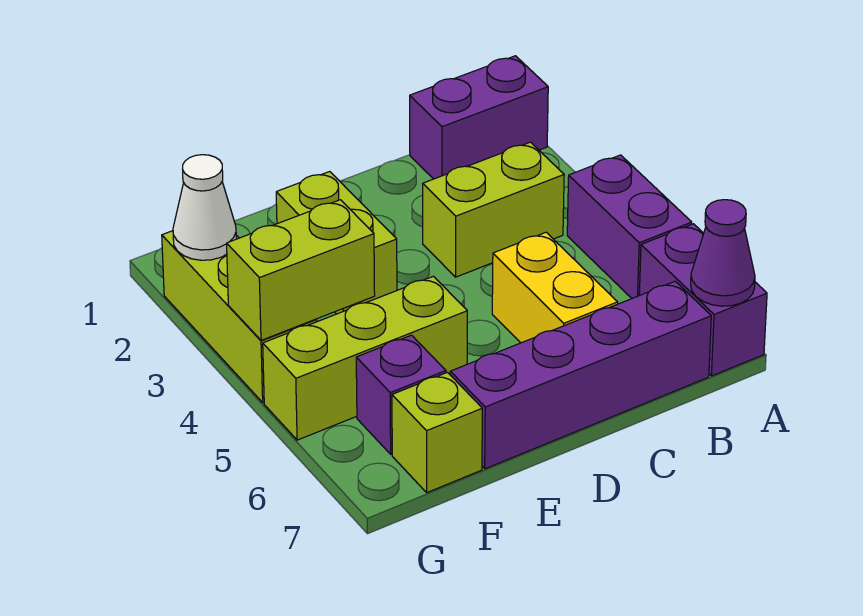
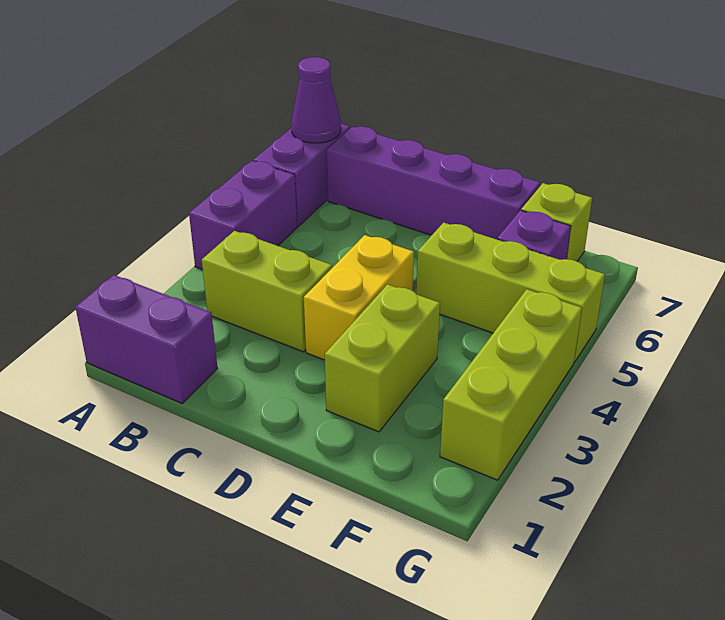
yellow brick C5:C6 level 1 -> yellow brick D3:D4 level 1
lime brick F4:G4 level 2 -> none
white cone G2 level 2 -> none

